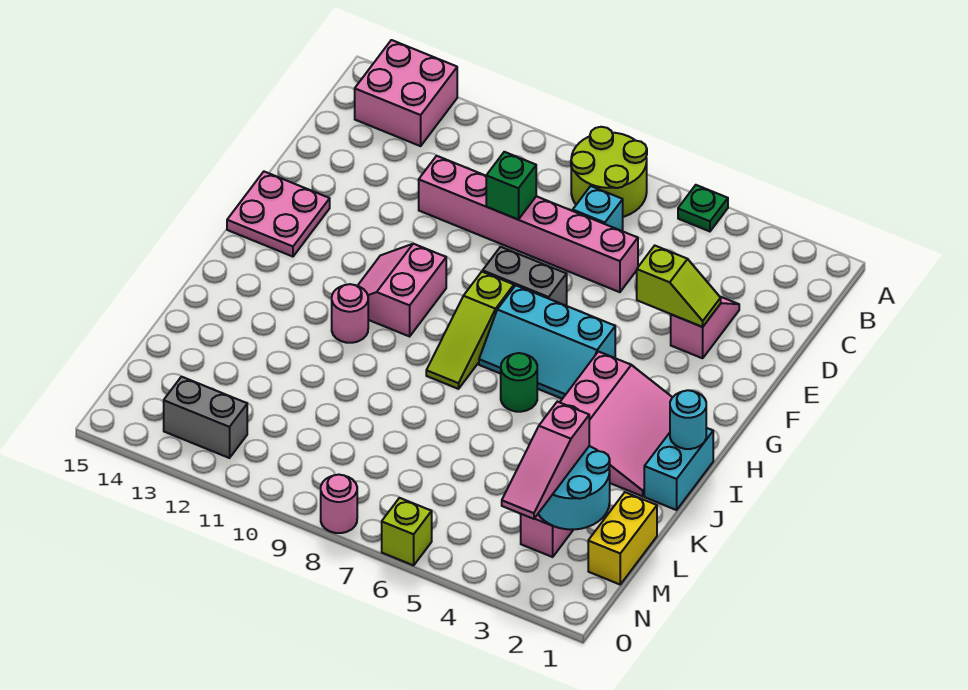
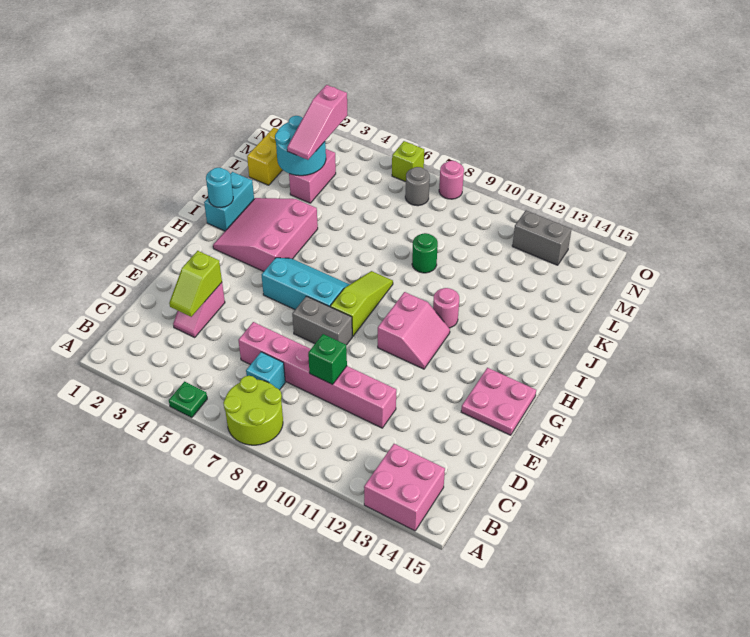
lime slope E3:E4 level 2 top 4 -> lime slope D3:E3 level 2 top E
green round brick I6 level 1 -> green round brick K9 level 1
pink slope L3:N3 level 3 top L -> pink slope L3:N3 level 3 top N
none -> grey round brick N7 level 1

